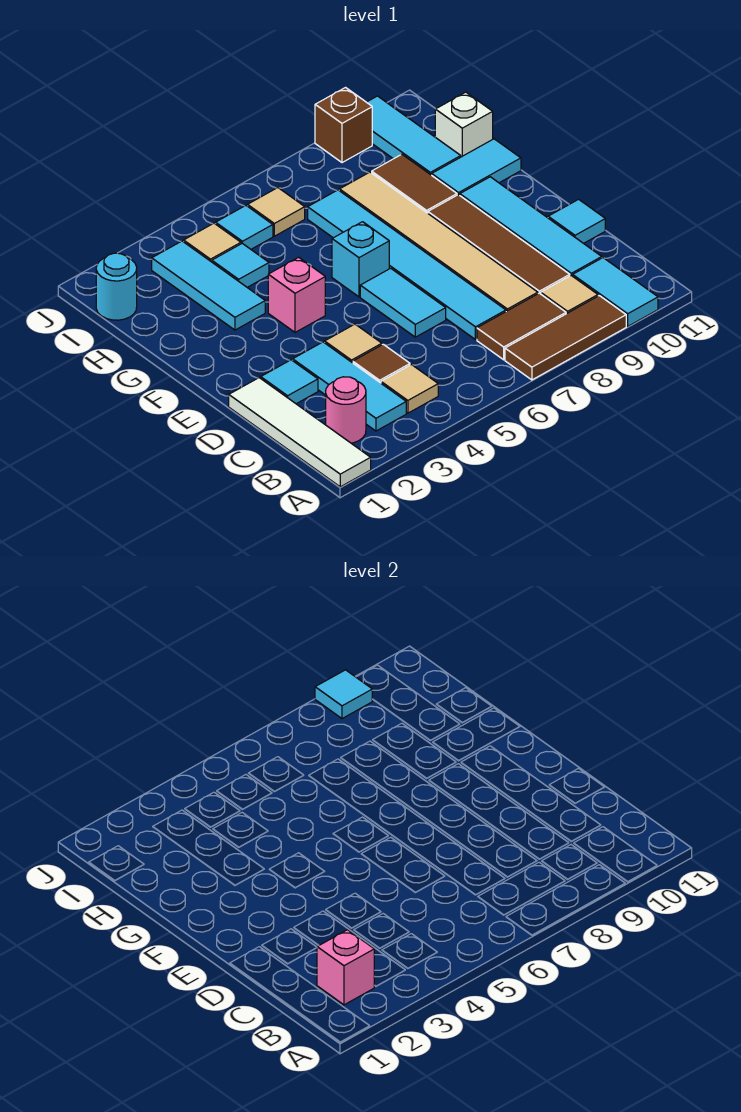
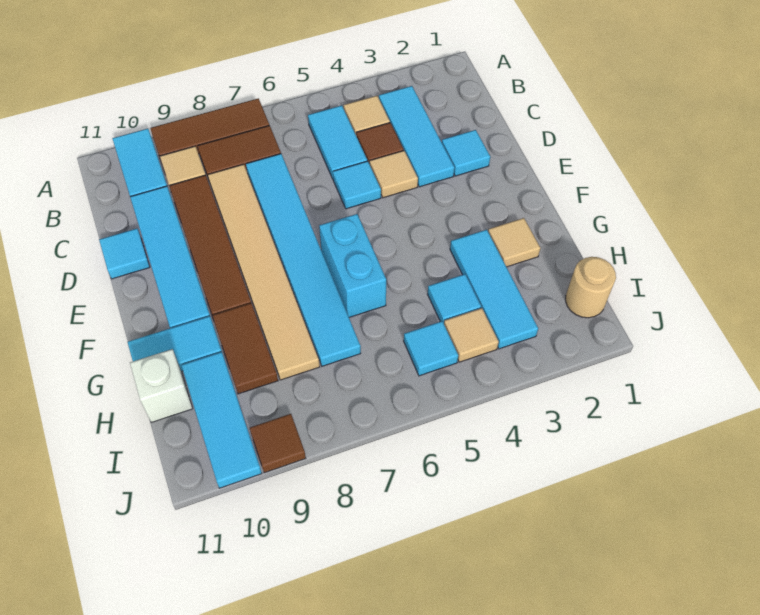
white tile A1:D1 level 1 -> none
pink round brick B2 level 1 -> none
pink brick B2 level 2 -> none
cyan tile D6:E6 level 1 -> cyan tile B5:C5 level 1
pink brick F4 level 1 -> none
cyan brick F6 level 1 -> cyan brick F6:G6 level 1
cyan round brick I1 level 1 -> tan round brick I1 level 1
tan tile I6 level 1 -> tan tile G2 level 1
brown brick J9 level 1 -> brown tile J9 level 1
cyan tile J9 level 2 -> cyan tile D5 level 1

